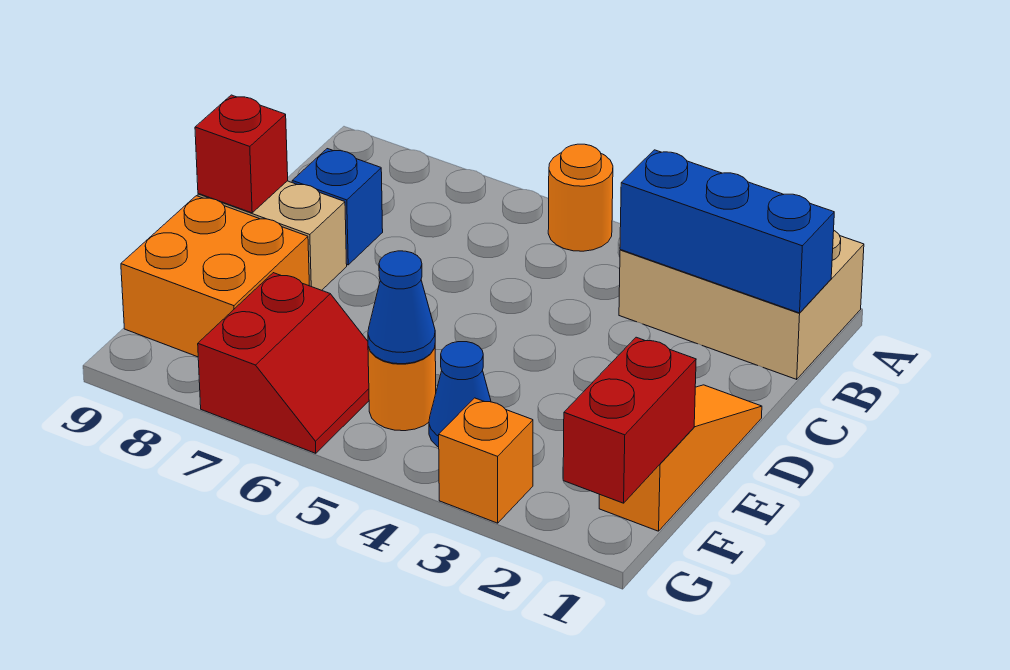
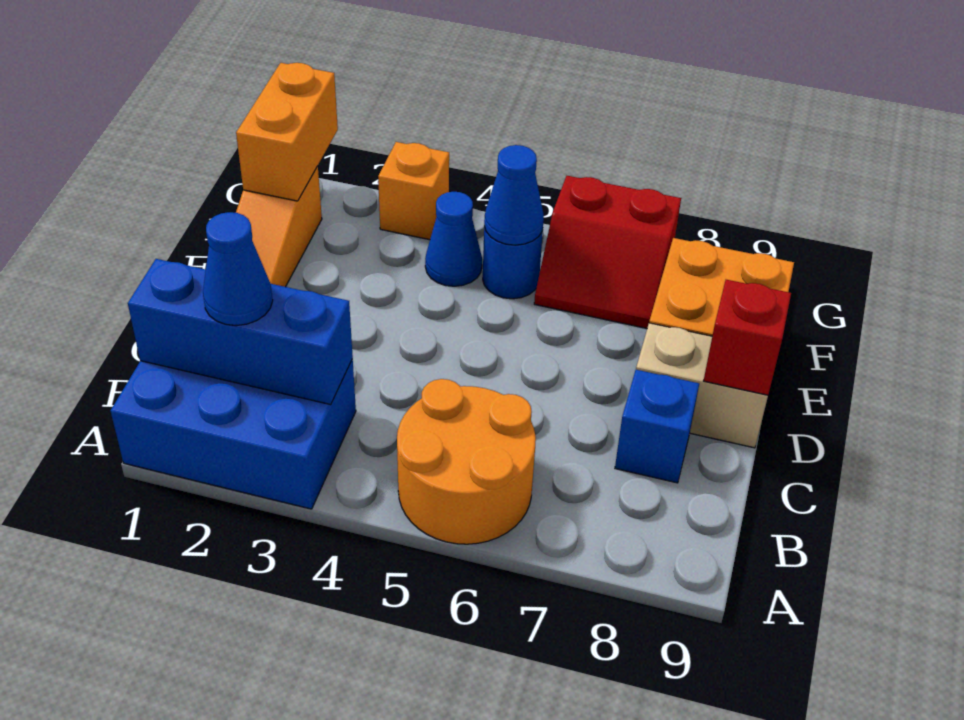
tan brick A1:B3 level 1 -> blue brick A1:B3 level 1
orange round brick A5 level 1 -> orange round brick A5:B6 level 1
none -> blue cone B2 level 3
red brick F1:G1 level 2 -> orange brick F1:G1 level 2
orange round brick F5 level 1 -> blue round brick F5 level 1
red slope F6:G7 level 1 top 7 -> red slope F6:G7 level 1 top G

